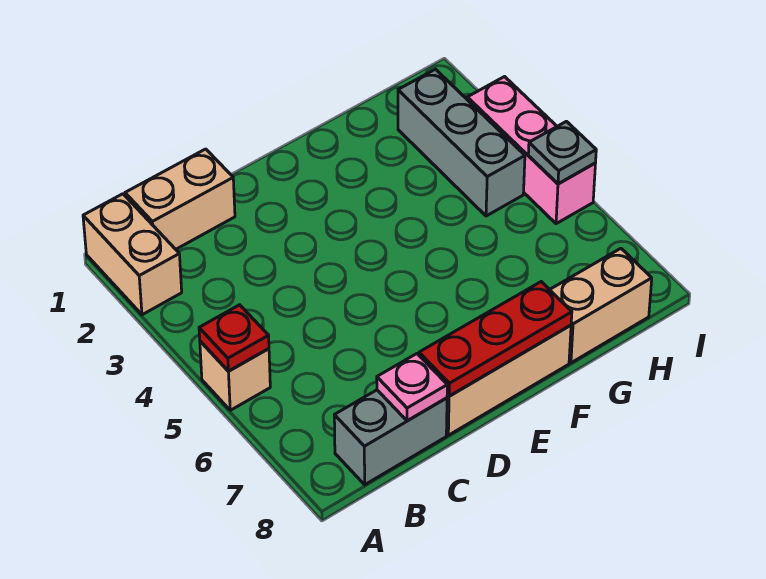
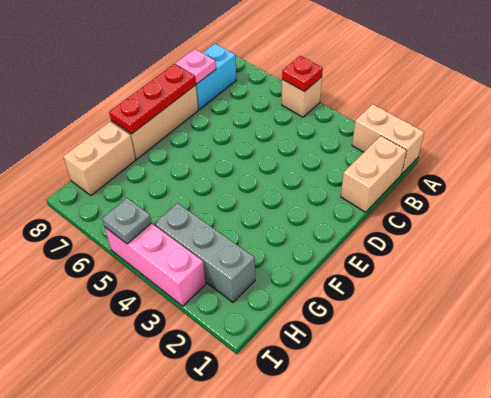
grey brick B8:C8 level 1 -> cyan brick B8:C8 level 1

